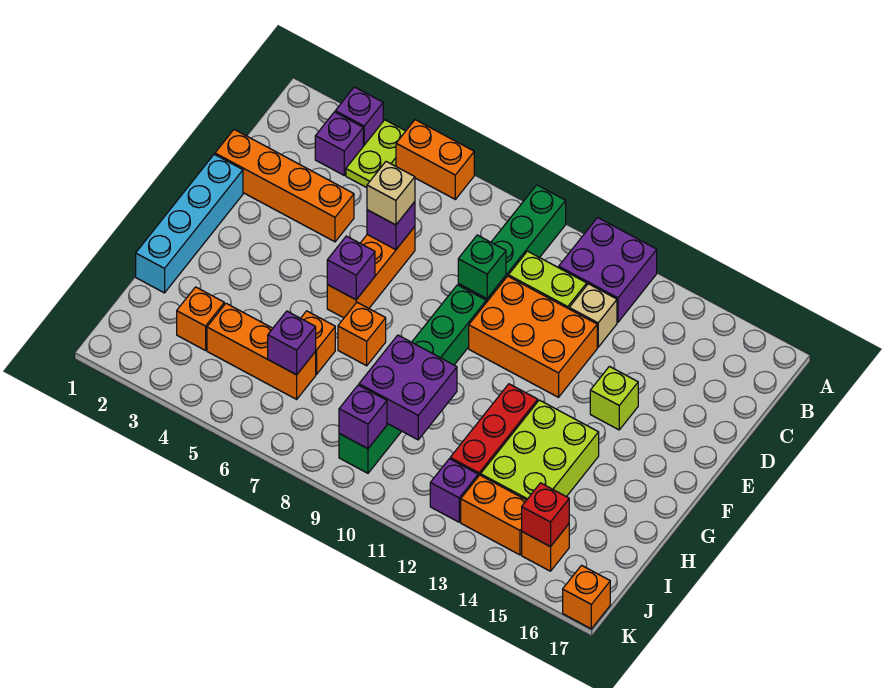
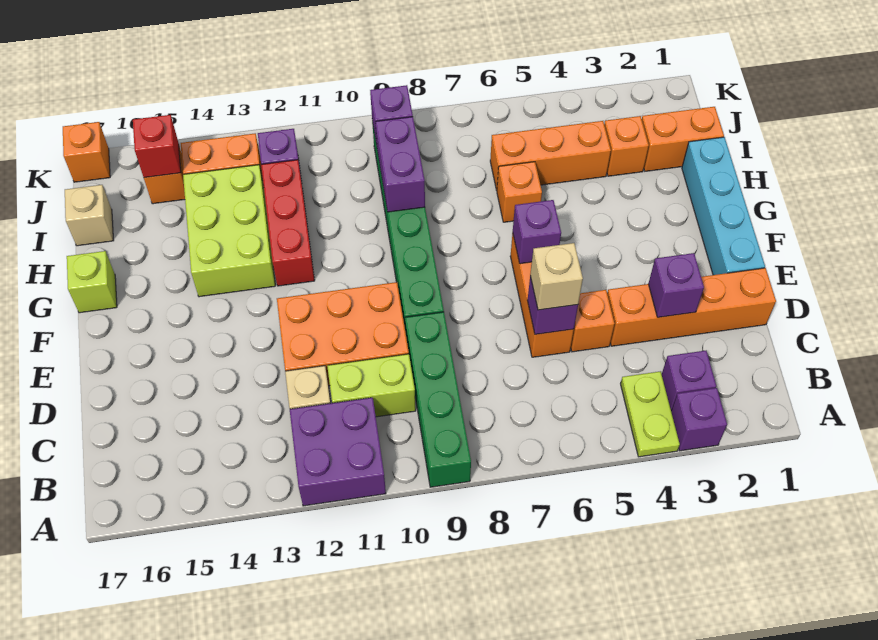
orange brick A5:A6 level 1 -> orange brick I1:I2 level 1
green brick D9 level 2 -> none
lime brick E14 level 1 -> lime brick G17 level 1
orange brick G7 level 1 -> orange brick D5 level 1
purple brick H9:I10 level 2 -> purple brick H9:I9 level 2
purple brick I6 level 2 -> purple brick D3 level 2
none -> tan brick I17 level 1

